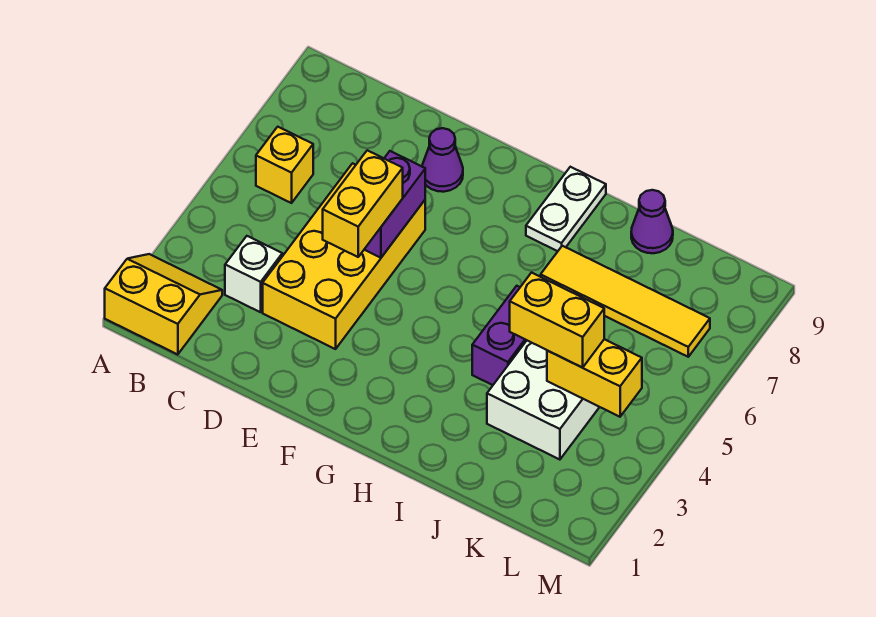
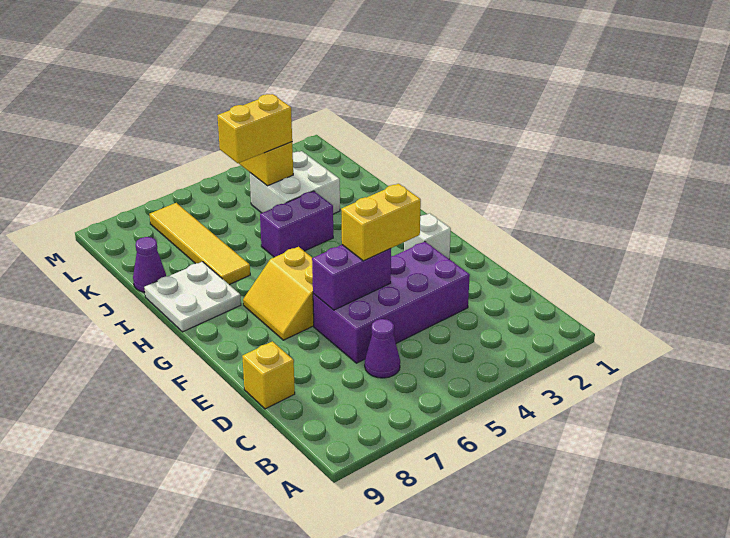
yellow slope A1:B2 level 1 top 1 -> yellow slope F6:G7 level 1 top 6
yellow brick B6 level 1 -> yellow brick D9 level 1
white brick C3 level 1 -> white brick F2 level 1
yellow brick D3:E6 level 1 -> purple brick D3:E6 level 1
purple cone E8 level 1 -> purple cone C6 level 1
white plate H8:H9 level 1 -> white plate H8:I9 level 1
yellow brick J4:K4 level 3 -> yellow brick K4:K5 level 3

